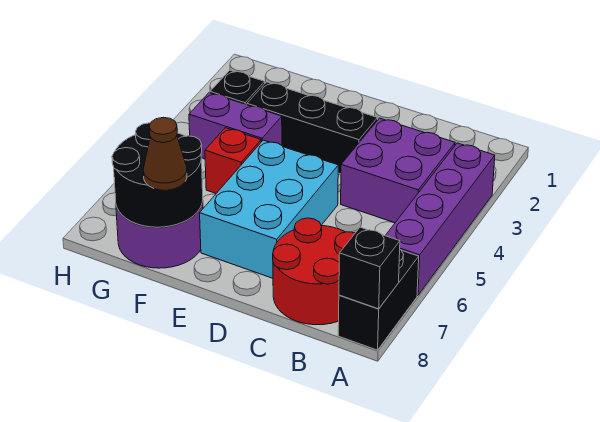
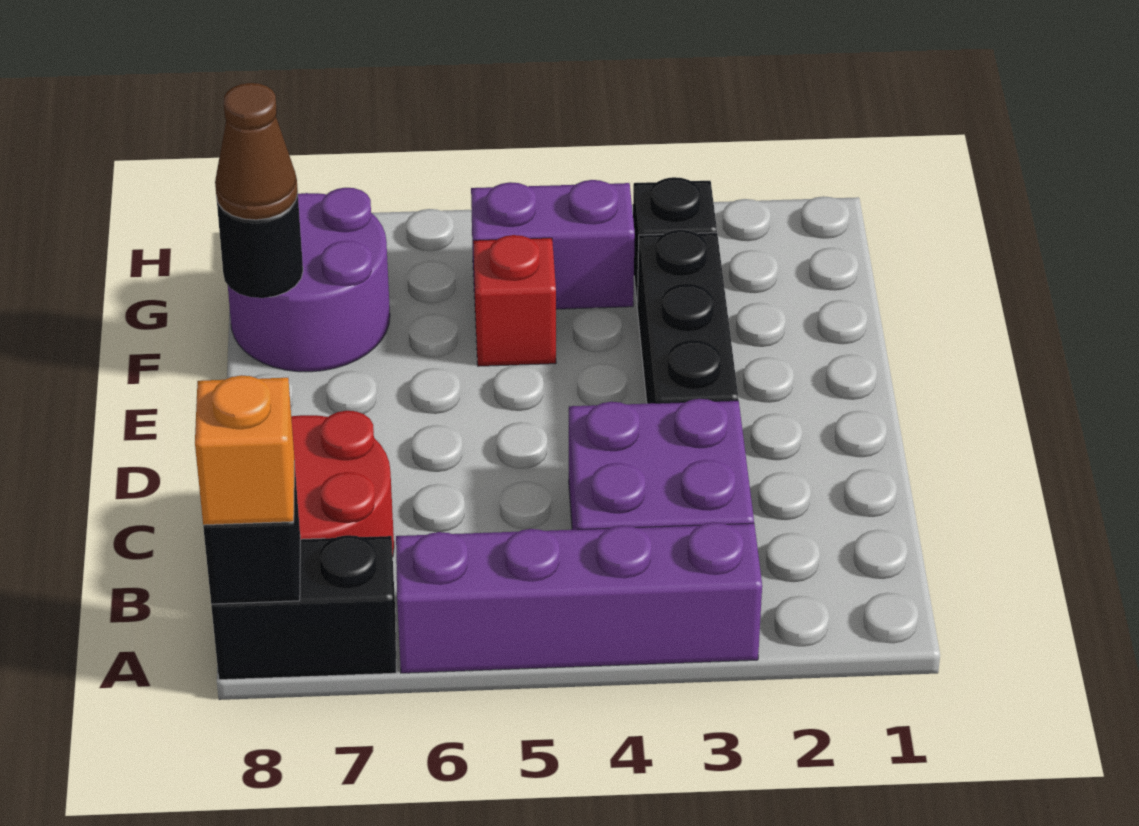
none -> orange brick A8 level 3
cyan brick D5:E7 level 1 -> none
purple brick F4:G4 level 1 -> purple brick G4:G5 level 1
black round brick F7:G8 level 2 -> black round brick F8 level 2

